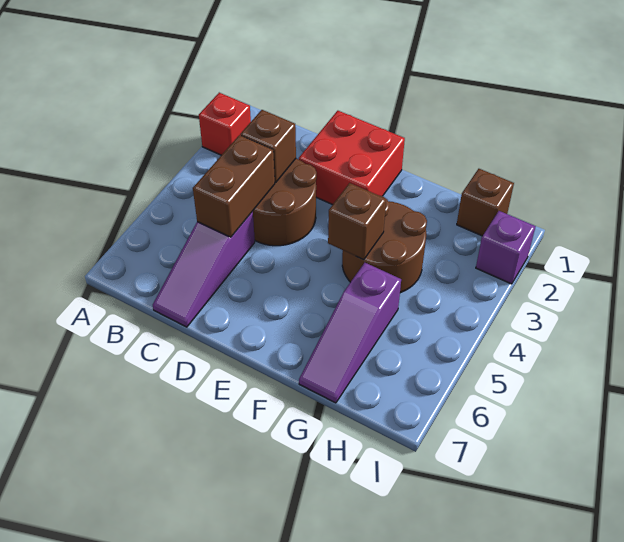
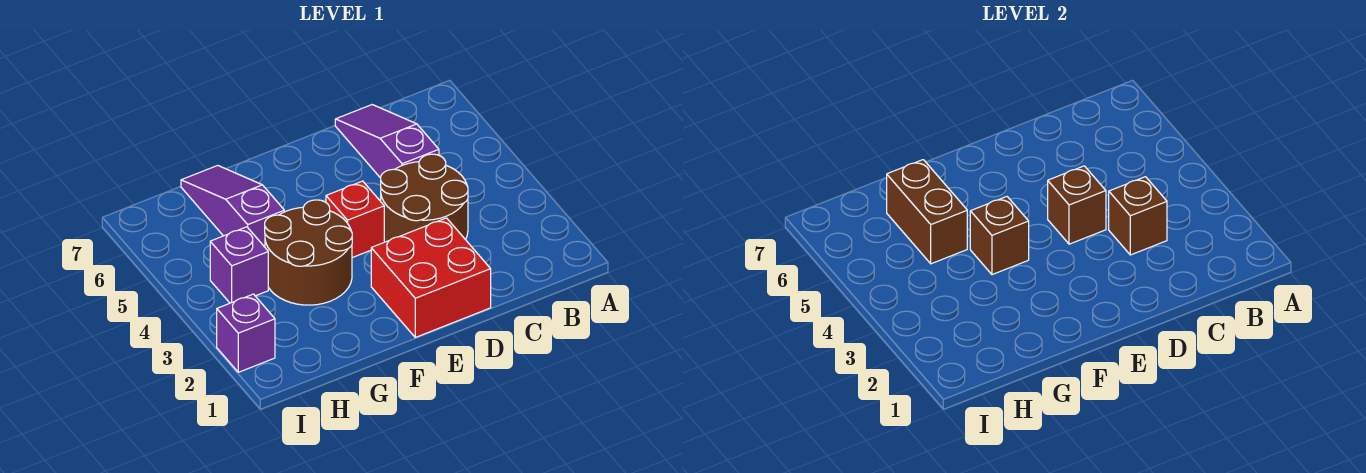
red brick A2 level 1 -> red brick E4 level 1
brown brick C4:C5 level 2 -> brown brick G5:G6 level 2
brown brick H1 level 1 -> brown brick D4 level 2
none -> purple brick H4 level 1

